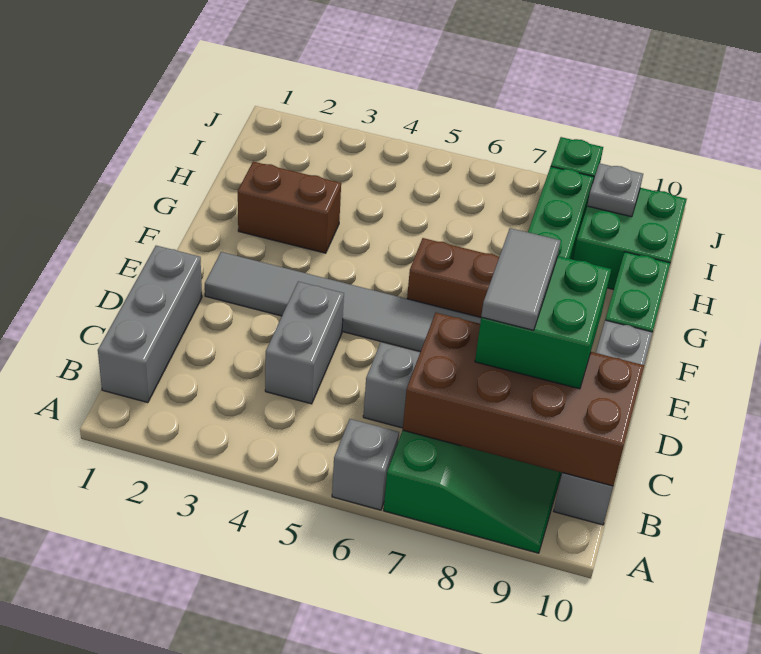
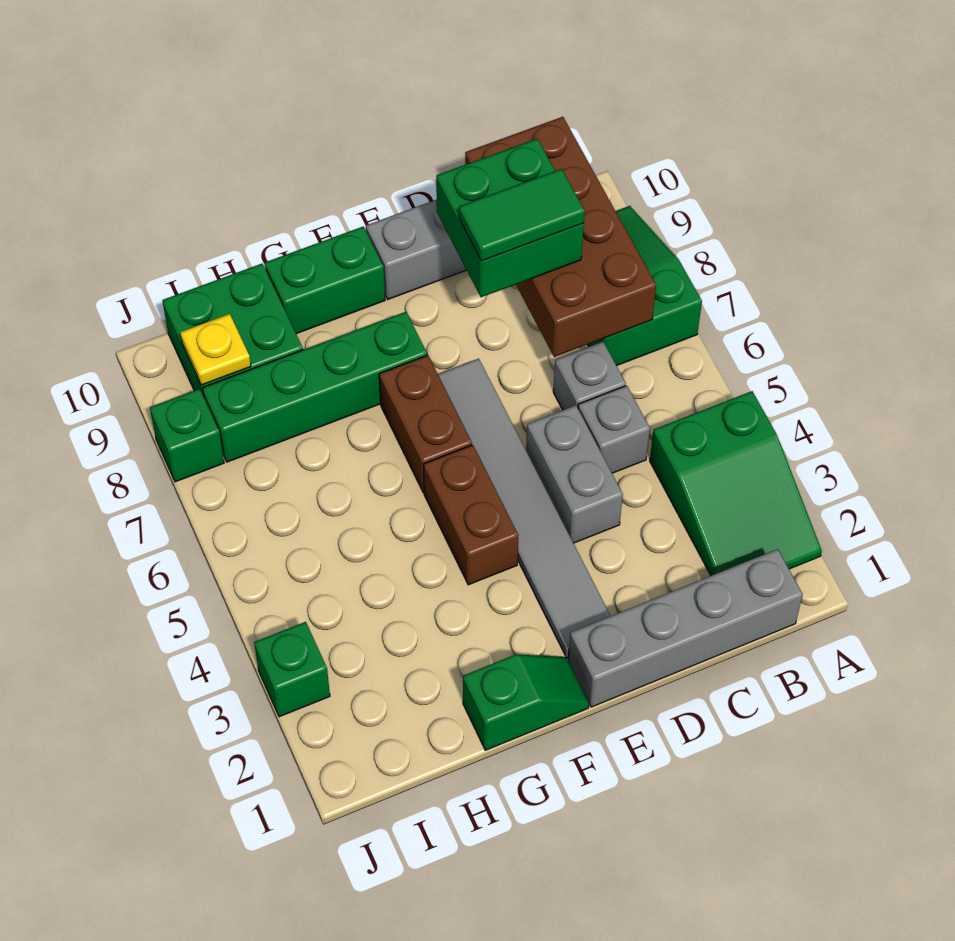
none -> green slope A2:B4 level 1 top 4
grey brick A6 level 1 -> grey brick C5 level 1
grey brick B1:D1 level 1 -> grey brick B1:E1 level 1
grey brick C4:D4 level 1 -> grey brick D4:D5 level 1
grey tile C8:D8 level 4 -> green tile C8:D8 level 4
none -> green slope F1:G1 level 1 top G
brown brick G2:G3 level 1 -> brown brick F4:F5 level 1
grey plate I9 level 2 -> yellow plate I9 level 2
none -> green brick J3 level 1

